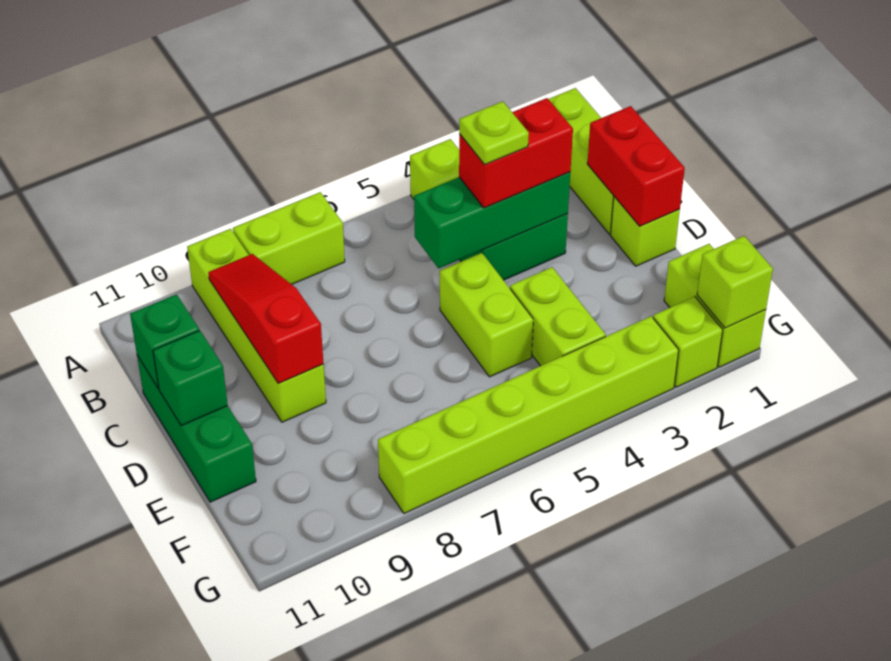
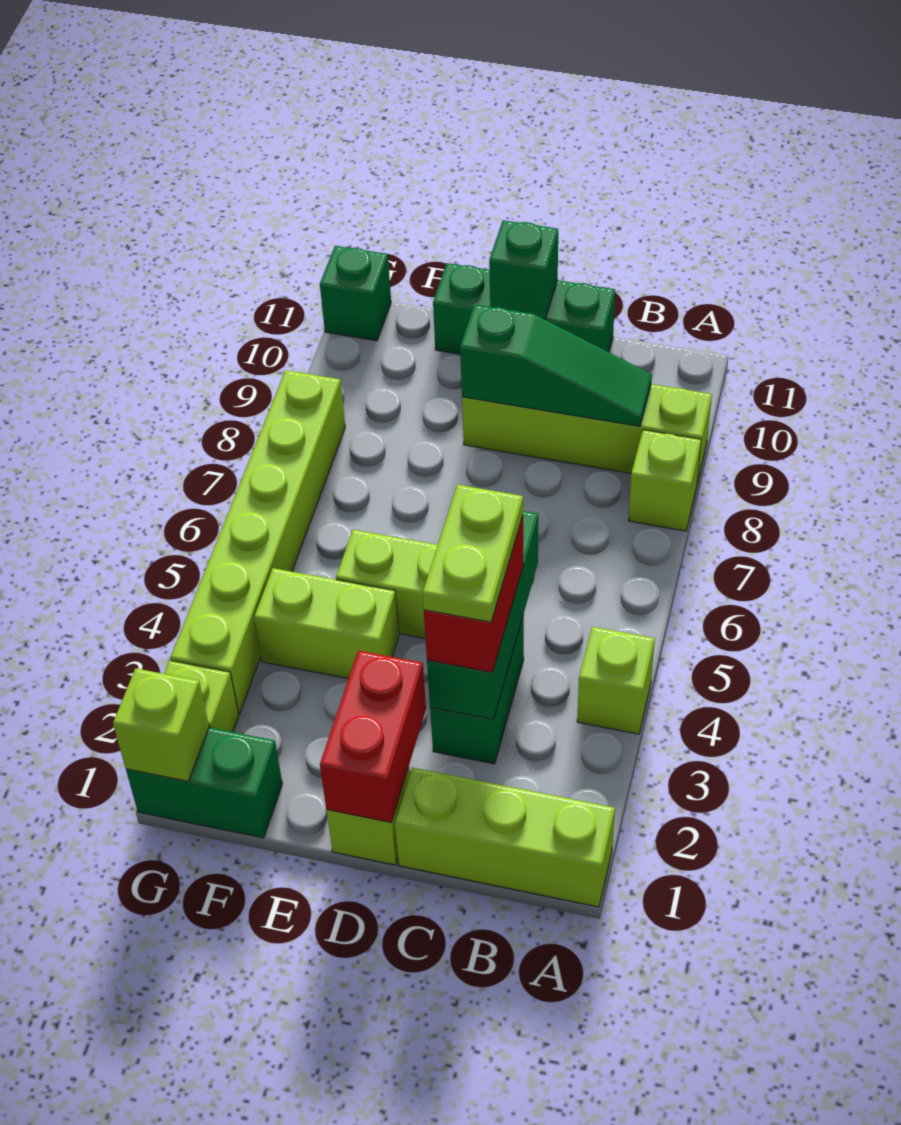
lime brick A7:A8 level 1 -> lime brick A8 level 1
red slope B9:D9 level 2 top D -> green slope B9:D9 level 2 top D
red brick C1:D1 level 2 -> red brick D1:D2 level 2
lime plate C4 level 4 -> lime plate C3:C4 level 4
green brick C11 level 2 -> green brick G11 level 1
lime brick F1:G1 level 1 -> green brick F1:G1 level 1

